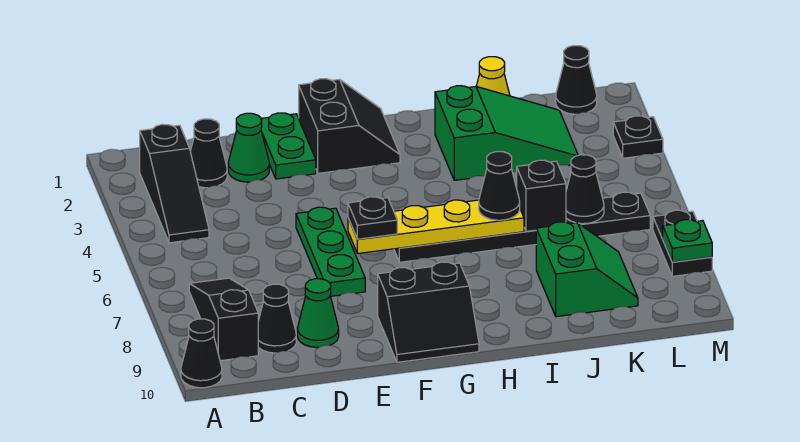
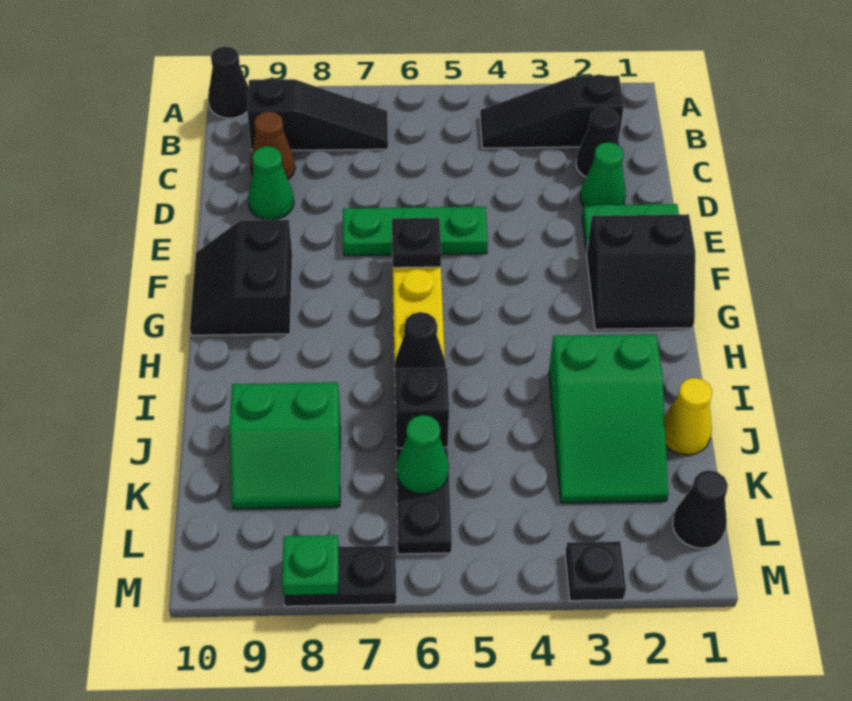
black cone C9 level 1 -> brown cone C9 level 1
black cone K6 level 2 -> green cone K6 level 2

